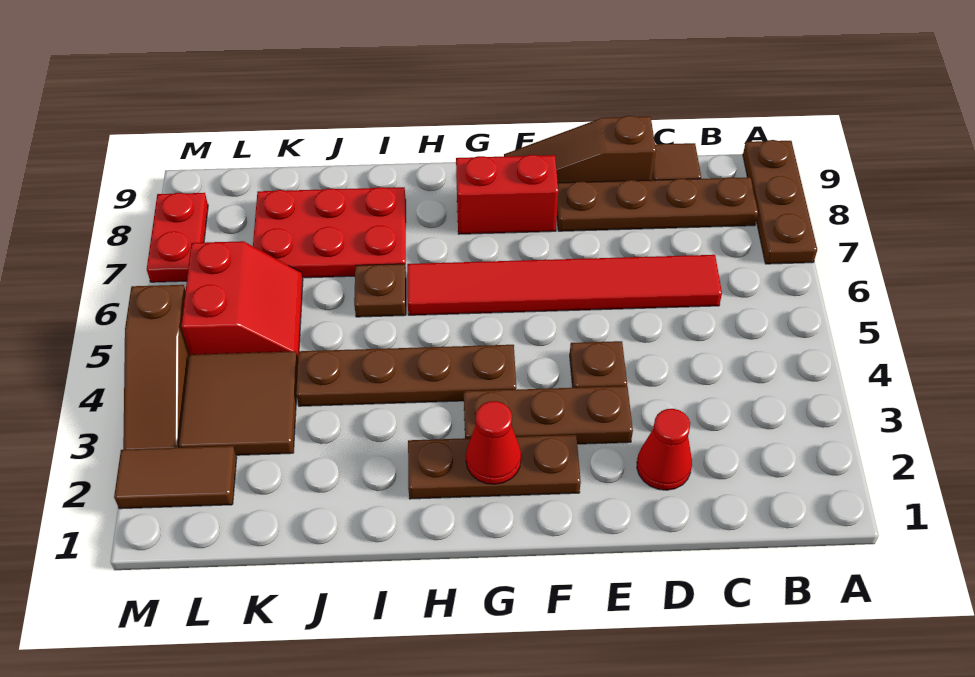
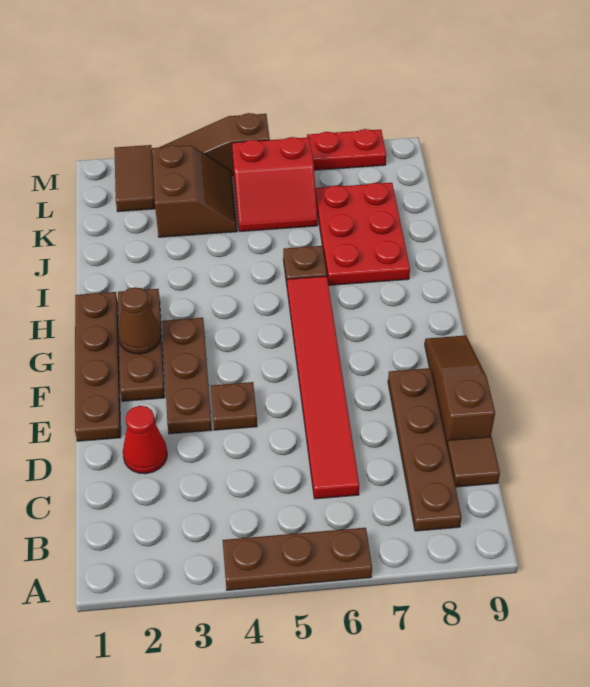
brown plate A7:A9 level 1 -> brown plate A4:A6 level 1
red brick F8:G8 level 1 -> none
red cone G2 level 2 -> brown cone G2 level 2
brown plate G4:J4 level 1 -> brown plate E1:H1 level 1
brown tile K3:L4 level 1 -> brown slope K3:L4 level 1 top 3

